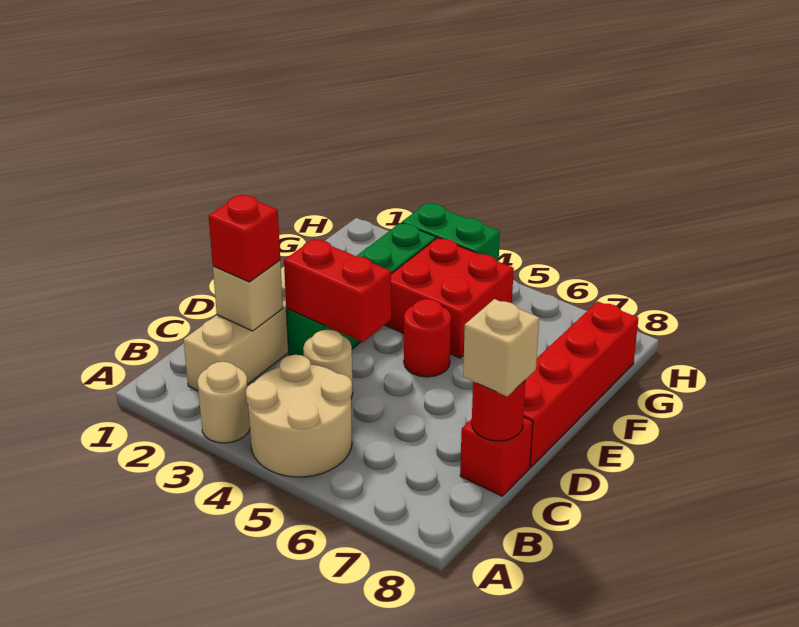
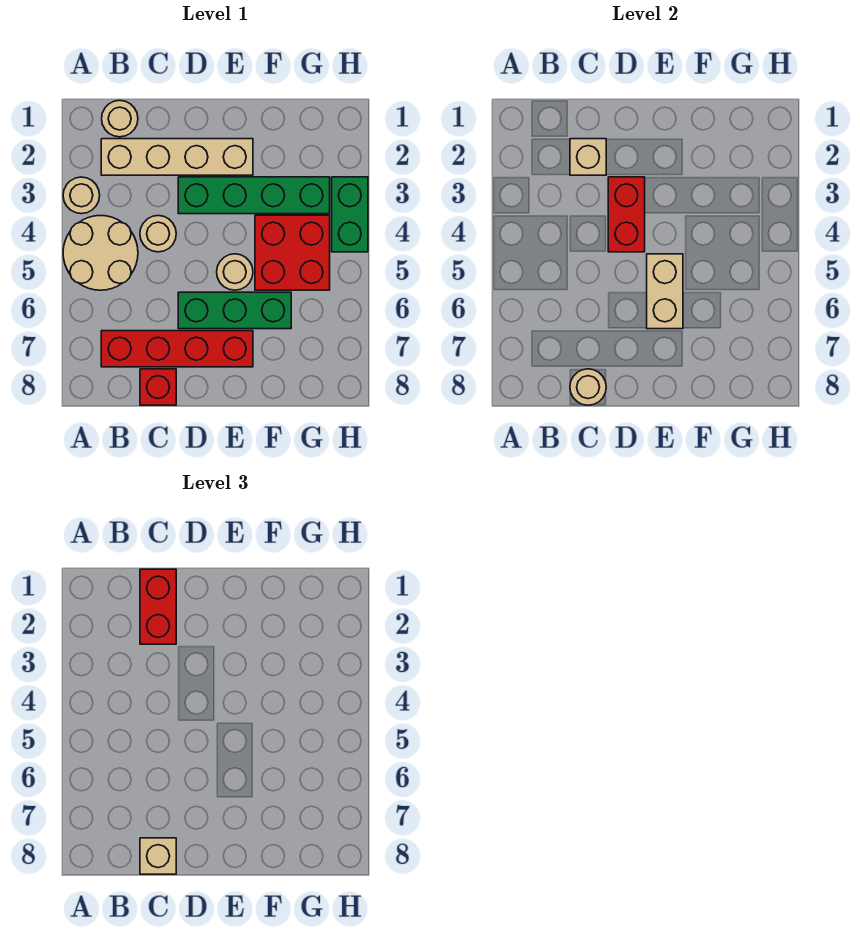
none -> tan round brick B1 level 1
red brick C2 level 3 -> red brick C1:C2 level 3
red round brick C8 level 2 -> tan round brick C8 level 2
none -> green brick D6:F6 level 1
red brick D8:G8 level 1 -> red brick B7:E7 level 1
red round brick E5 level 1 -> tan round brick E5 level 1
none -> tan brick E5:E6 level 2

